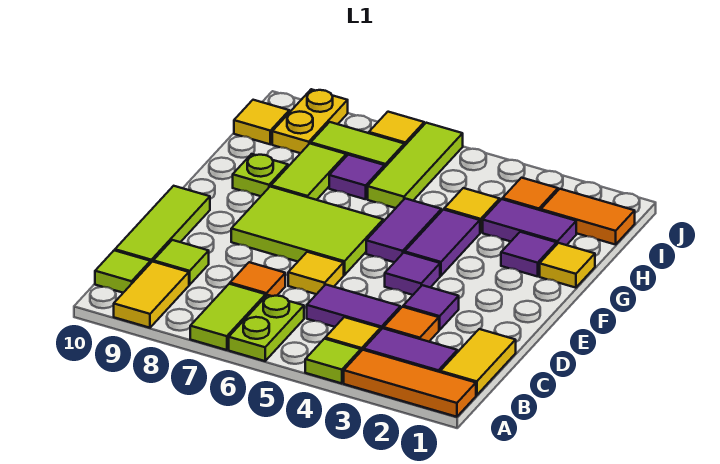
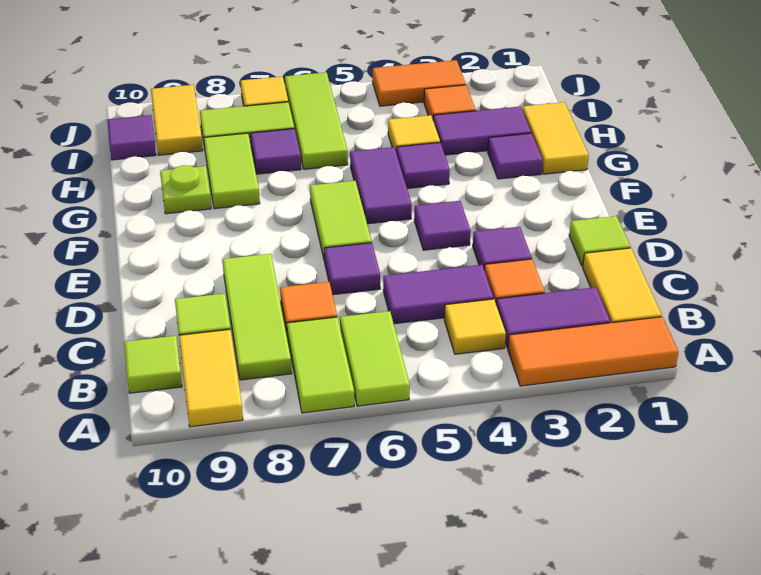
lime tile A4 level 1 -> lime tile D1 level 1
lime plate A6:B6 level 1 -> lime tile A6:B6 level 1
lime tile C10:E10 level 1 -> lime tile B8:D8 level 1
yellow tile D6 level 1 -> purple tile D6 level 1
lime tile E6:F8 level 1 -> lime tile E6:F6 level 1
purple tile F4:G4 level 1 -> purple tile G4 level 1
yellow tile G1 level 1 -> yellow tile G1:H1 level 1
orange tile I1:I2 level 1 -> orange tile J3:J4 level 1
yellow plate I9:J9 level 1 -> yellow tile I9:J9 level 1
yellow tile I10 level 1 -> purple tile I10 level 1

